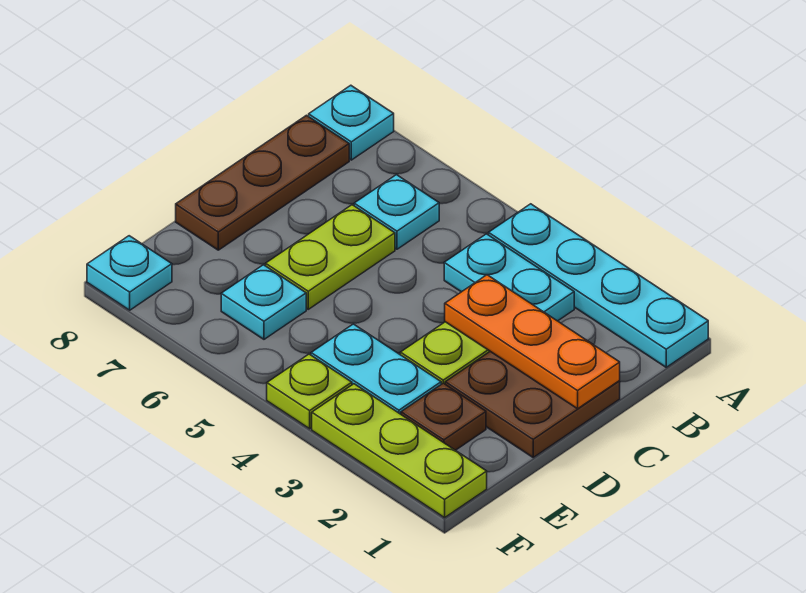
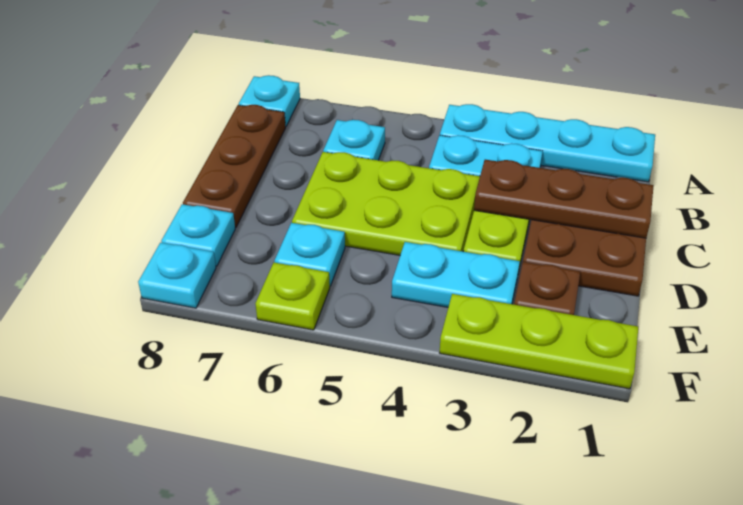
orange plate C1:C3 level 2 -> brown plate C1:C3 level 2
lime plate C6:D6 level 1 -> lime plate C4:D6 level 1
none -> cyan plate E8 level 1
lime plate F4 level 1 -> lime plate F6 level 1

